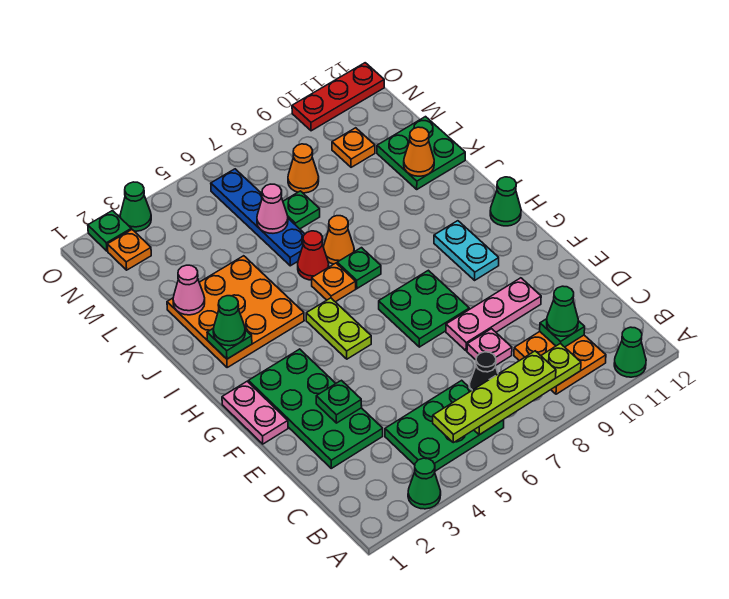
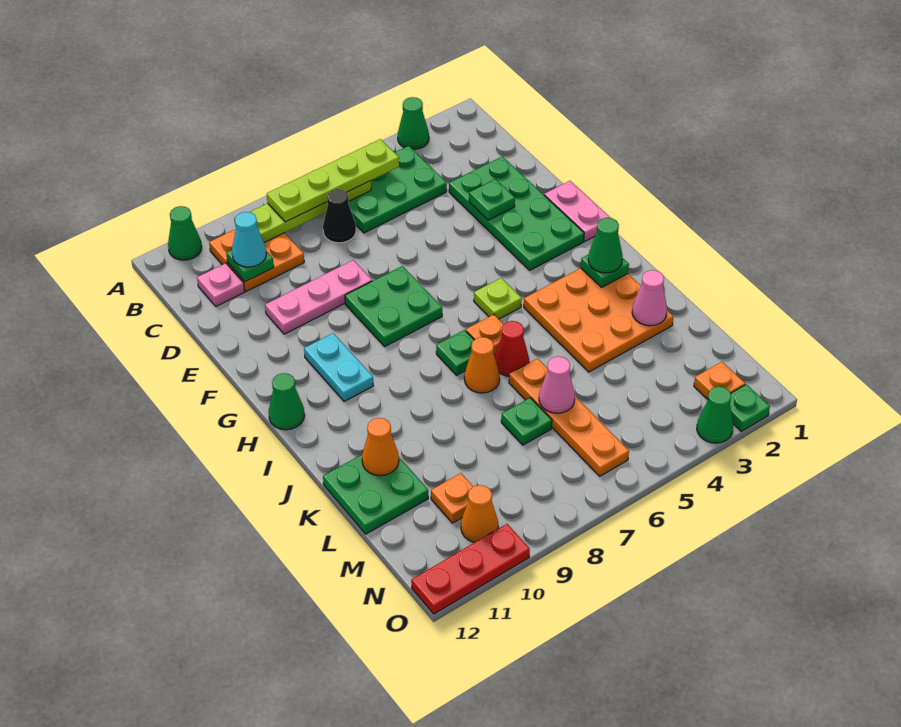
green cone C10 level 3 -> cyan cone C10 level 3
pink plate D8 level 1 -> pink plate C11 level 1
lime plate G5:H5 level 1 -> lime plate H5 level 1
blue plate K6:N6 level 1 -> orange plate K6:N6 level 1
orange cone M8 level 1 -> orange cone N10 level 1

